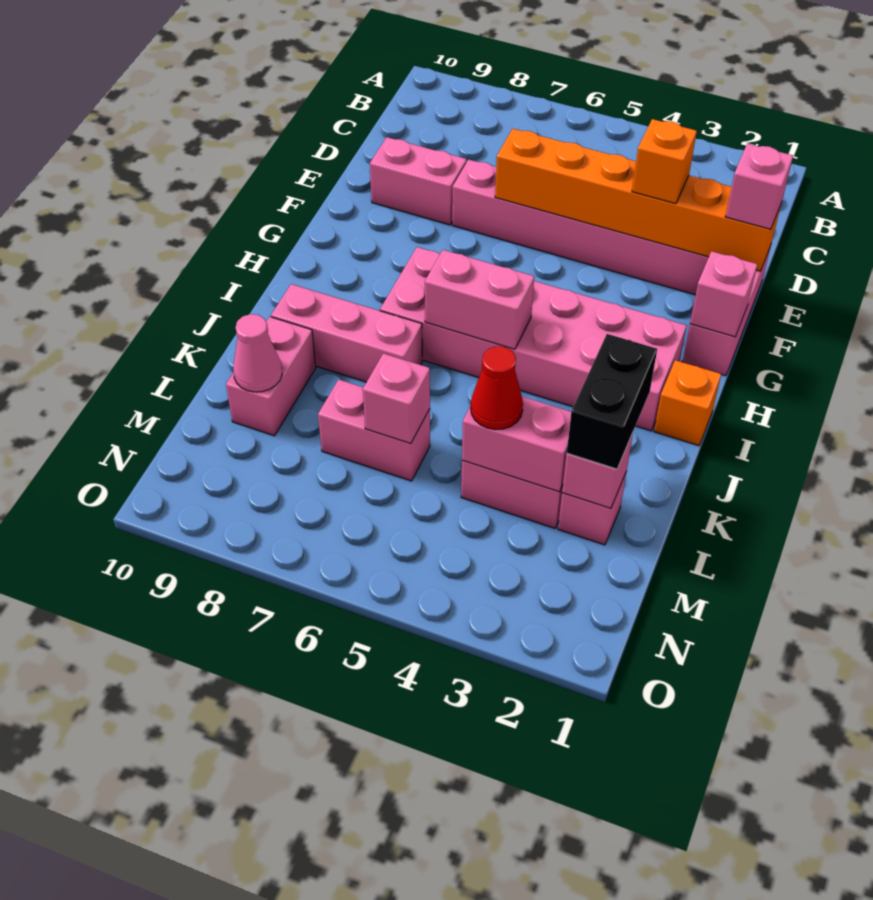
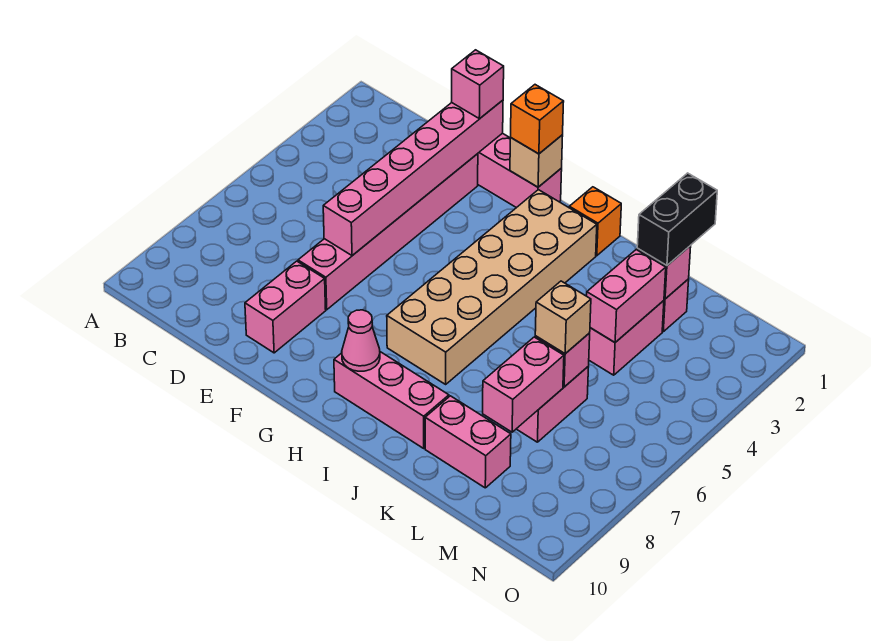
orange brick E1:E6 level 2 -> pink brick E1:E6 level 2
orange brick E3 level 3 -> orange brick G1 level 3
pink brick G1 level 2 -> tan brick G1 level 2
pink brick H2:I7 level 1 -> tan brick H2:I7 level 1
pink brick I5:I6 level 2 -> pink brick L7:L8 level 2
pink brick J7:J9 level 1 -> pink brick H9:J9 level 1
black brick K2:L2 level 3 -> black brick L1:L2 level 3
red cone L4 level 3 -> none
none -> tan brick L6 level 3
pink cone L9 level 2 -> pink cone H9 level 2

